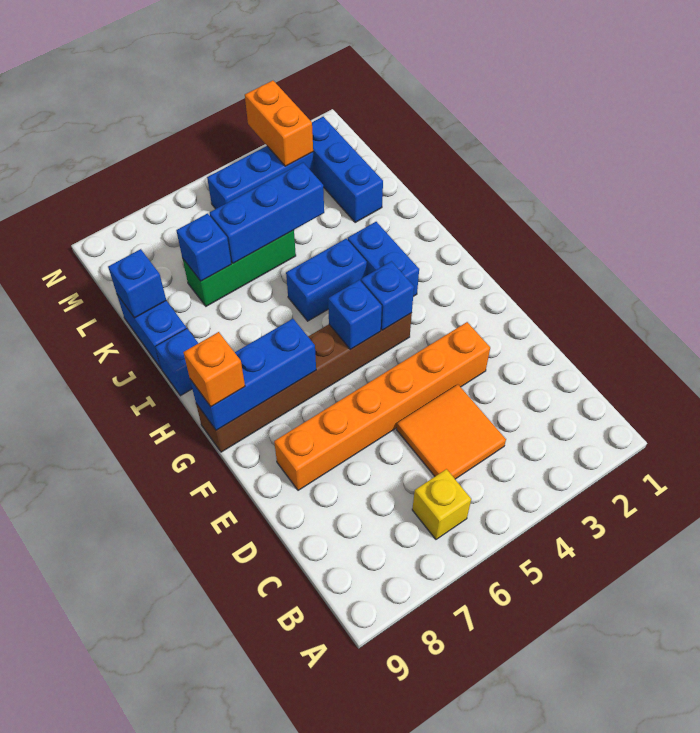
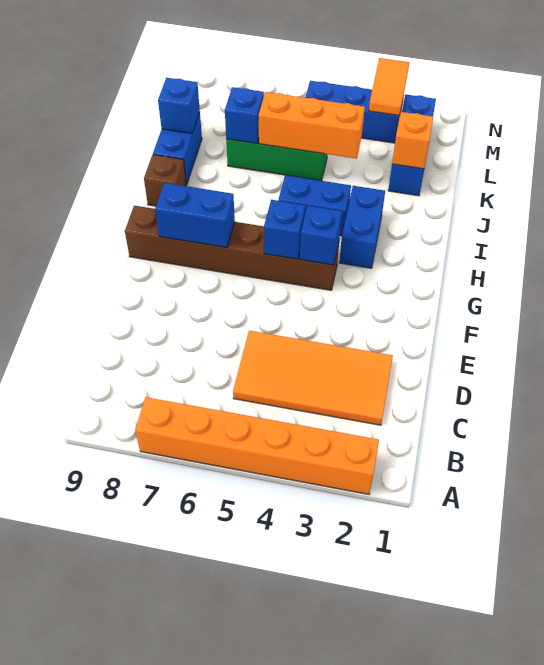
yellow brick B6 level 1 -> none
orange tile C4:D5 level 1 -> orange tile C2:D5 level 1
orange brick E3:E8 level 1 -> orange brick A2:A7 level 1
blue brick G7:G9 level 2 -> blue brick G7:G8 level 2
orange brick G9 level 3 -> orange brick K2 level 2
blue brick I9 level 1 -> brown brick I9 level 1
blue brick K4:K6 level 2 -> orange brick K4:K6 level 2
orange brick M3:N3 level 2 -> orange tile M3:N3 level 2

